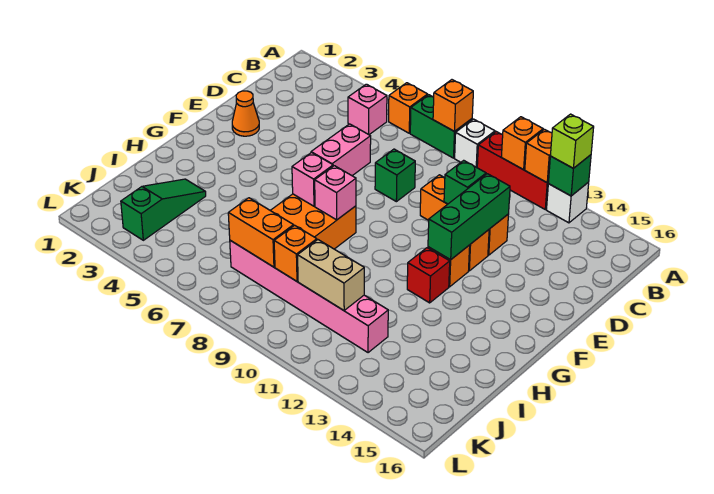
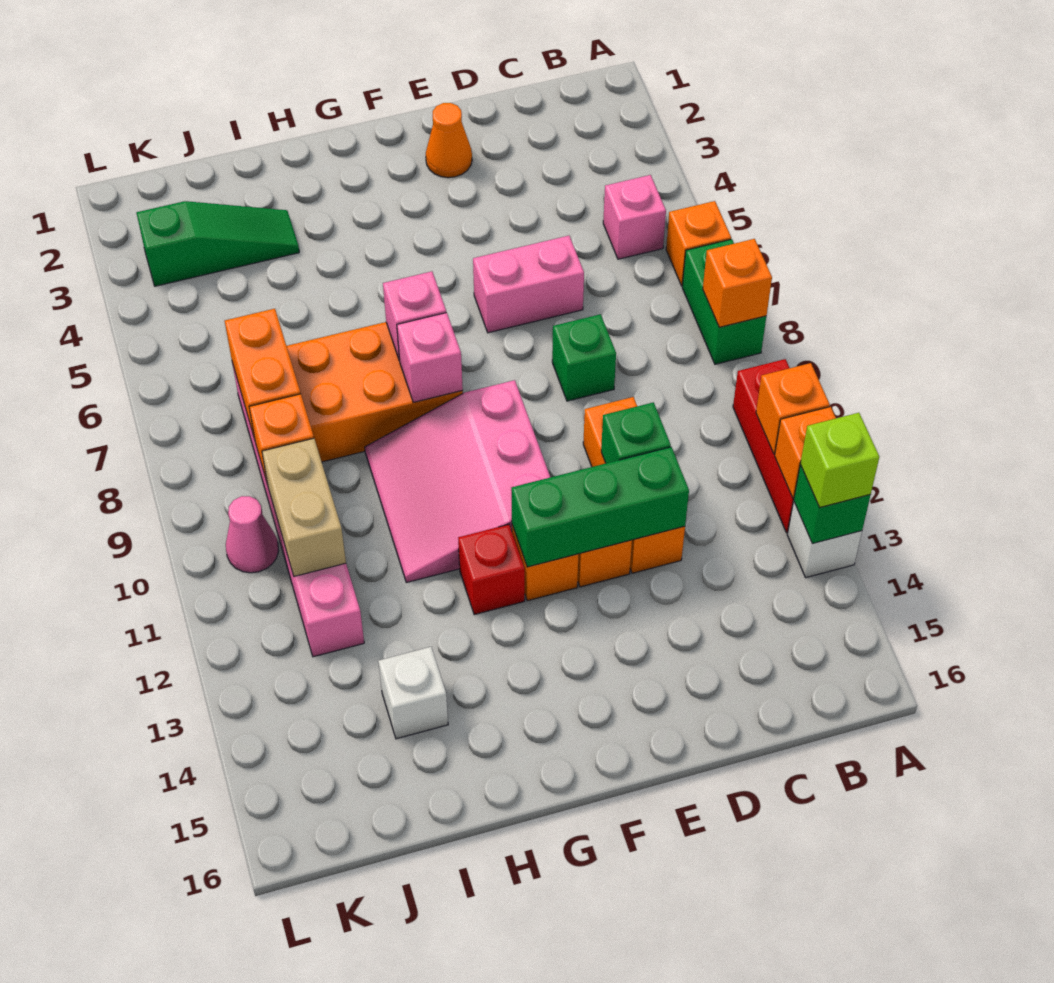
white brick A9 level 1 -> white brick I14 level 1
none -> pink slope F9:H11 level 1 top F
none -> pink cone K10 level 1

